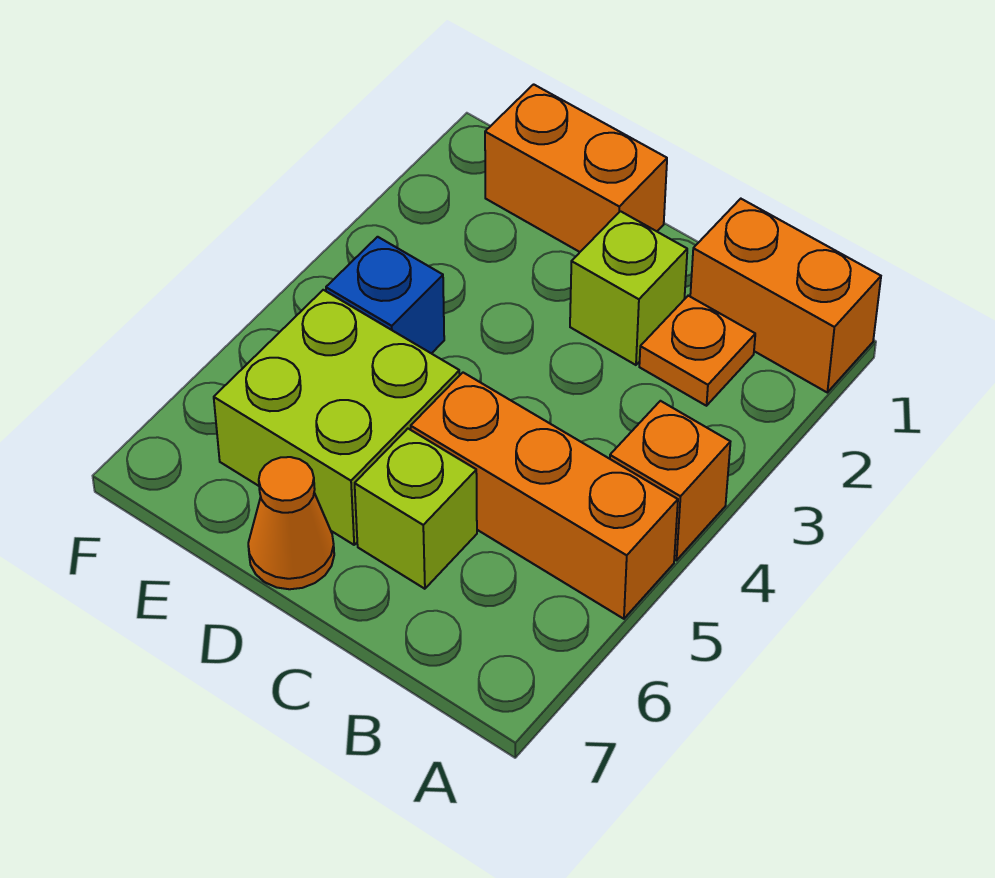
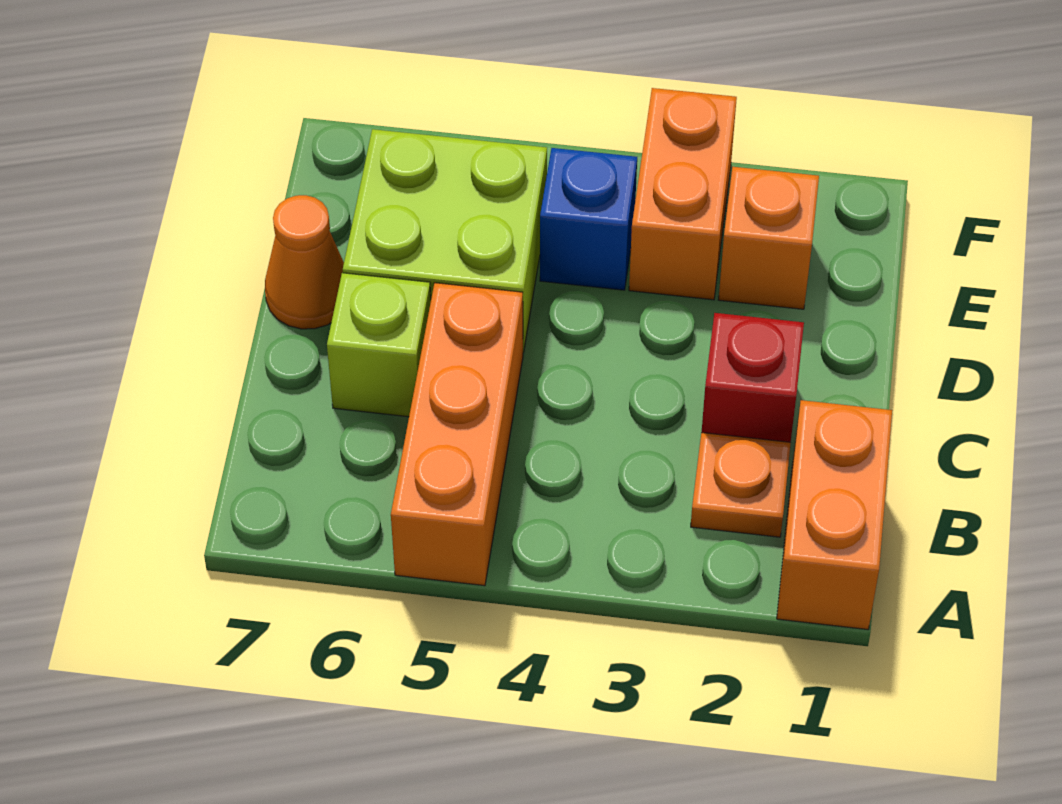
orange brick A4 level 1 -> orange brick E2 level 1
lime brick C2 level 1 -> red brick C2 level 1
orange brick D1:E1 level 1 -> orange brick E3:F3 level 1

